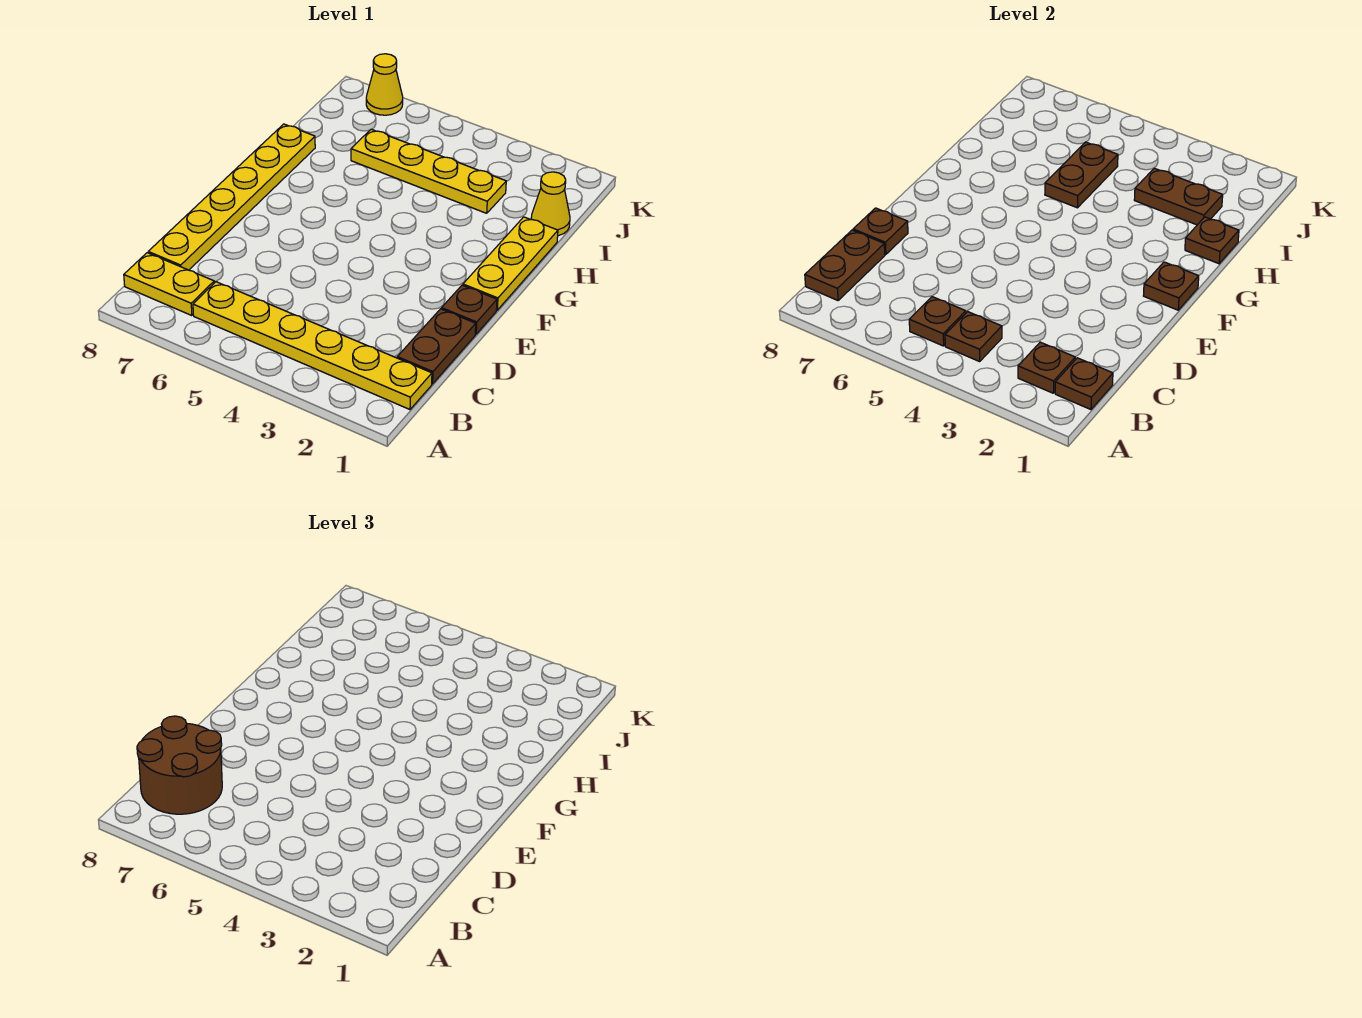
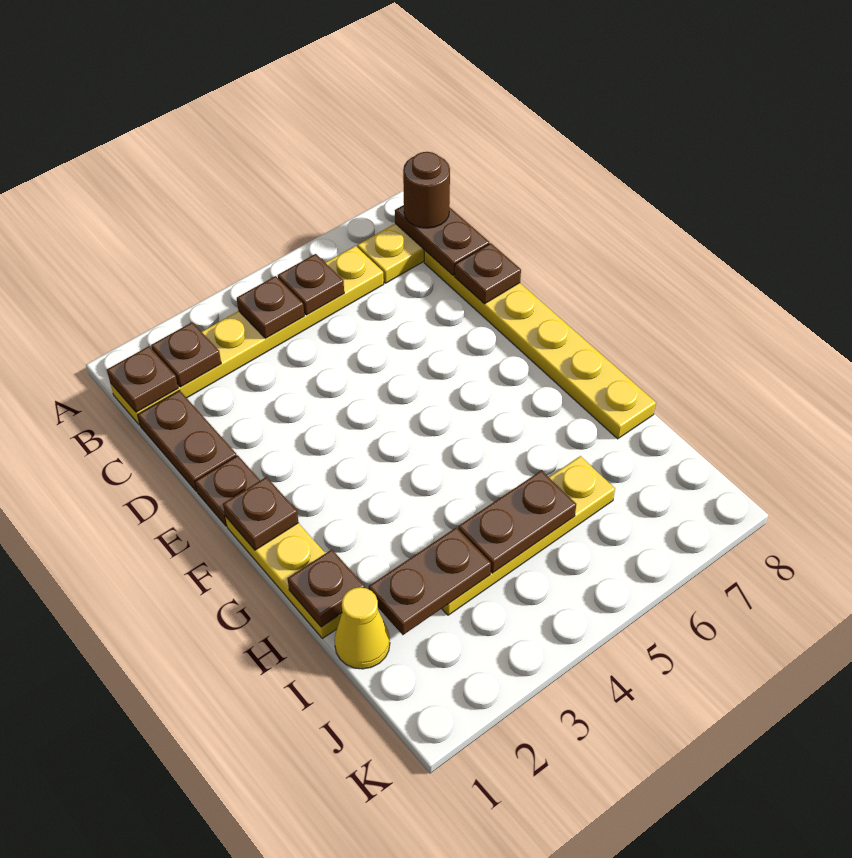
brown round brick B7:C8 level 3 -> brown round brick B8 level 3
brown plate H5:I5 level 2 -> brown plate I4:I5 level 2
yellow cone K7 level 1 -> none

